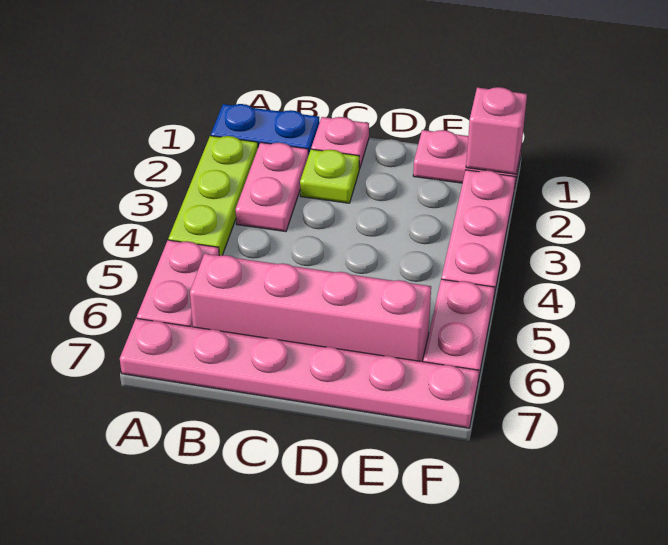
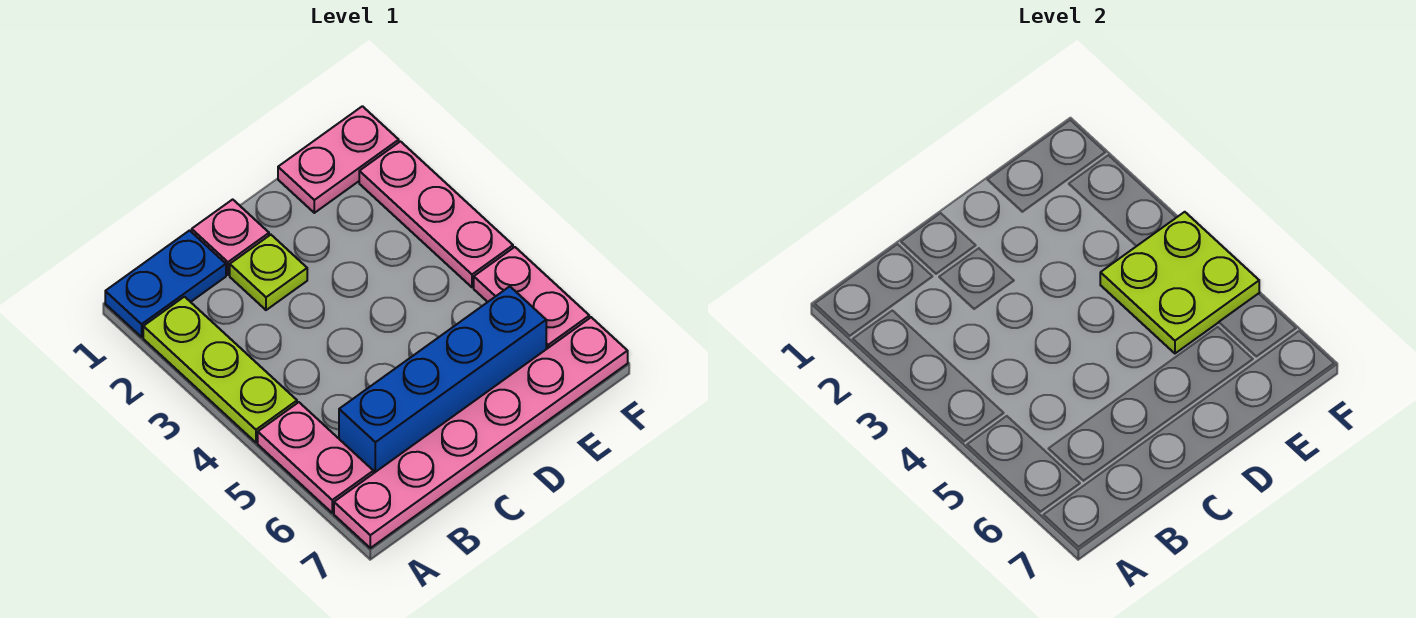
pink plate B2:B3 level 1 -> none
pink brick B6:E6 level 1 -> blue brick B6:E6 level 1
none -> lime plate E4:F5 level 2
pink brick F1 level 2 -> none

